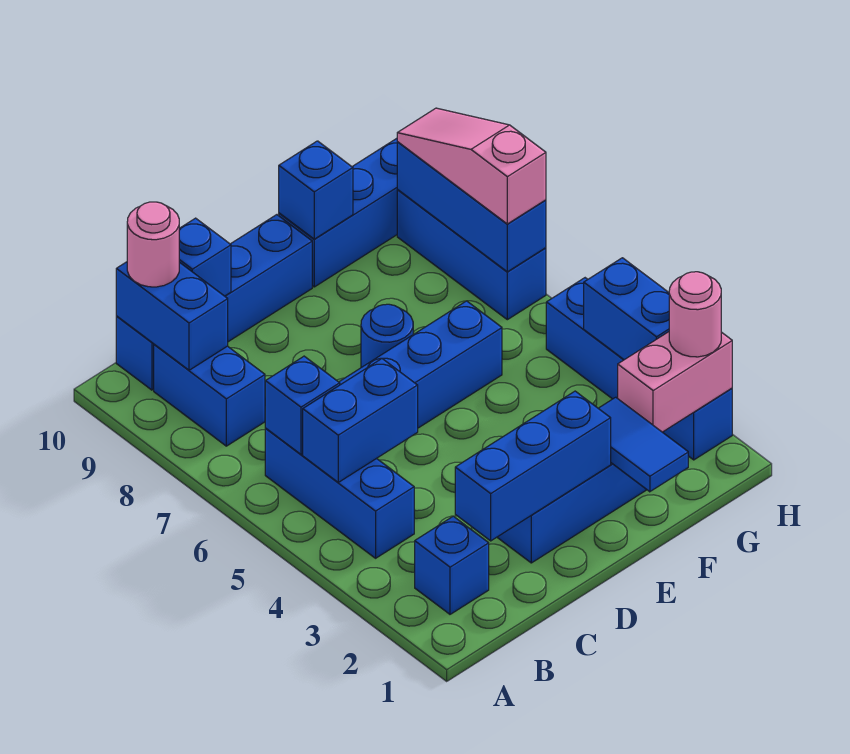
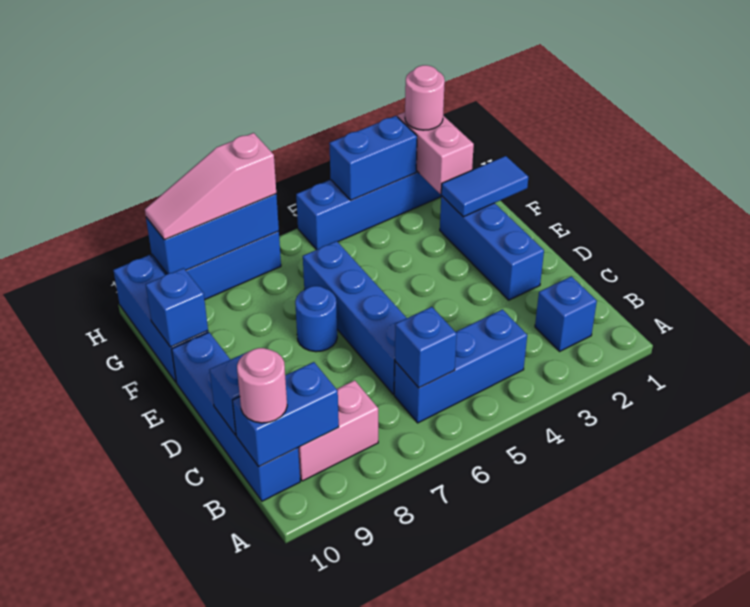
blue brick B5:C5 level 2 -> none
blue brick B8:B9 level 1 -> pink brick B8:B9 level 1
blue brick C2:E2 level 2 -> none

